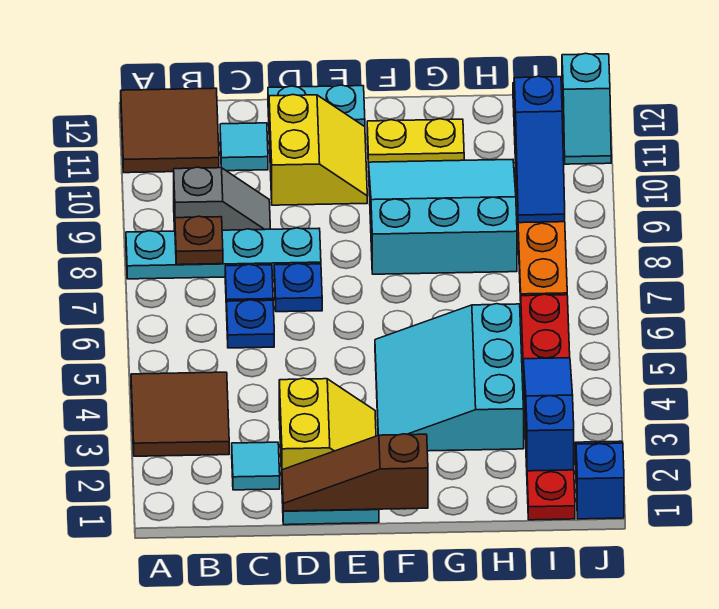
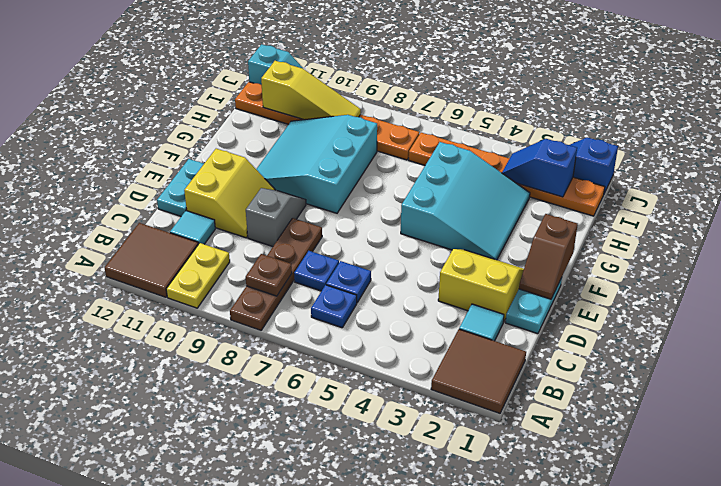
brown tile A3:B4 level 1 -> brown tile A1:B2 level 1
cyan plate A8:D8 level 1 -> brown plate A8:D8 level 1
grey slope B9:C9 level 1 top B -> grey slope D9:E9 level 1 top D
brown slope D1:F1 level 2 top F -> brown slope E1:F1 level 2 top F
blue plate D7 level 1 -> blue plate B6 level 1
yellow slope D10:E11 level 1 top D -> yellow slope D10:E11 level 1 top 11
cyan slope F3:H5 level 1 top H -> cyan slope F3:H5 level 1 top 5
yellow plate F11:G11 level 1 -> yellow plate A10:B10 level 1
red plate I1:I6 level 1 -> orange plate I1:I6 level 1
blue slope I2:I4 level 2 top 2 -> blue slope I2:I3 level 2 top 2
blue slope I9:I11 level 2 top 11 -> yellow slope I9:I11 level 2 top 11

